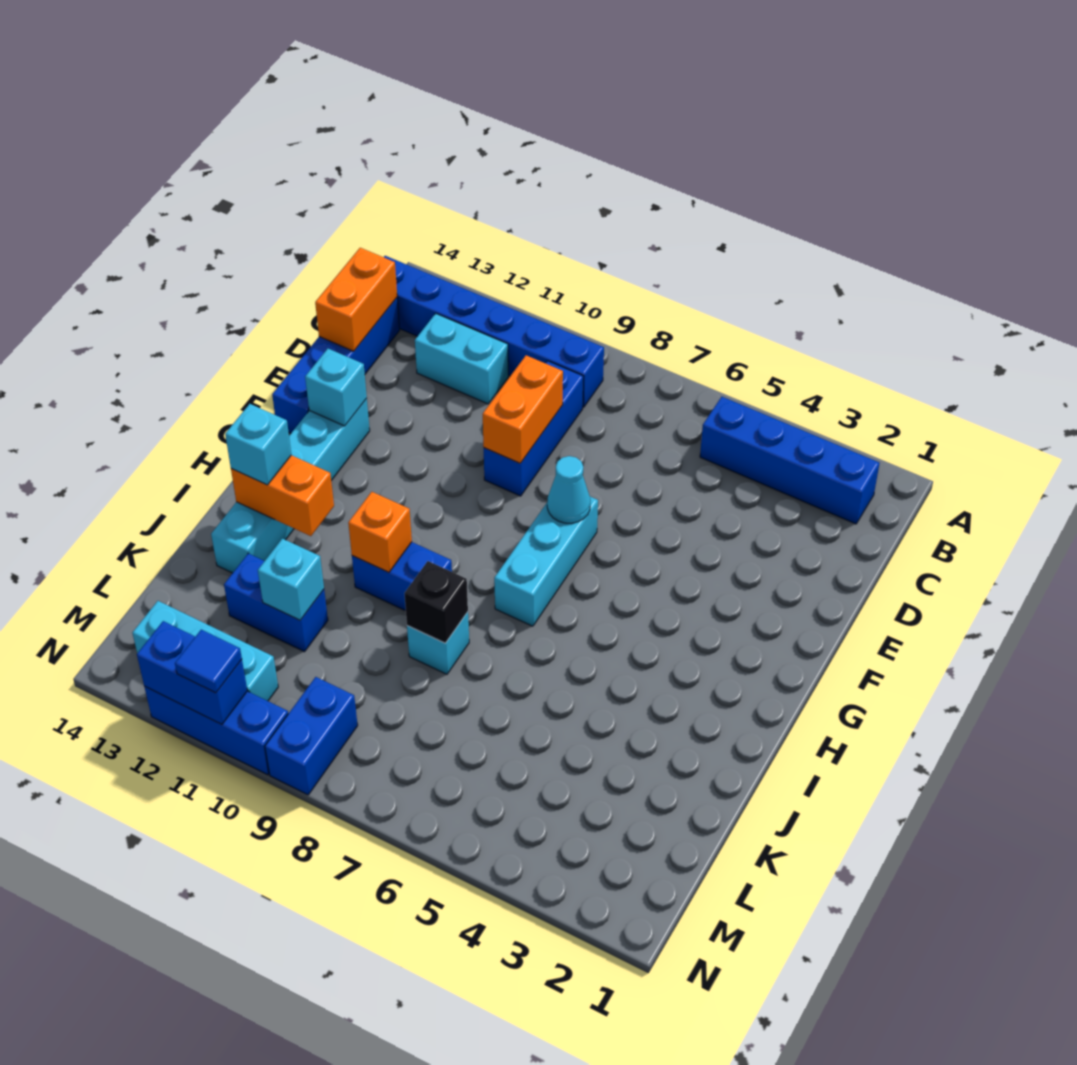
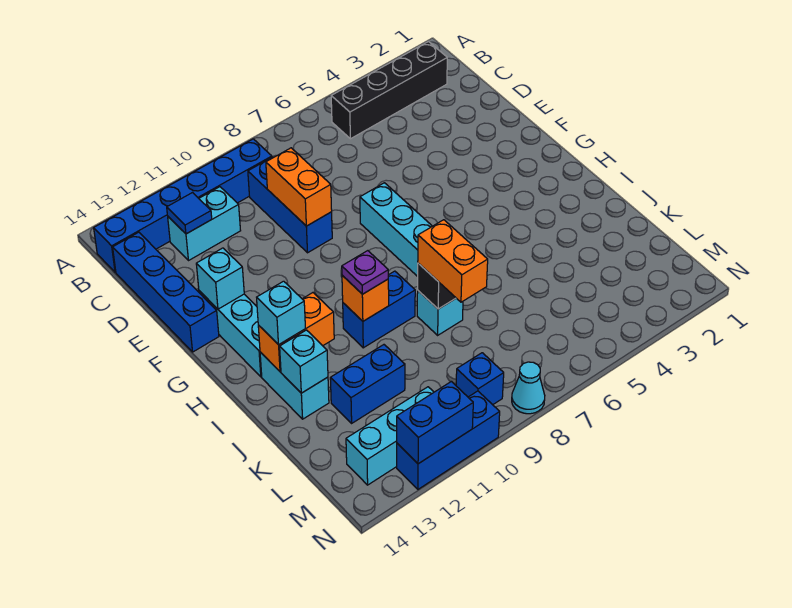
blue brick B2:B5 level 1 -> black brick B2:B5 level 1
orange brick C14:D14 level 2 -> orange brick J8:K8 level 3
cyan cone F7 level 2 -> cyan cone N8 level 1
none -> purple plate I10 level 3
cyan brick K11 level 2 -> cyan brick J13 level 2
blue brick M9:N9 level 1 -> blue brick M9 level 1
blue tile N11 level 3 -> blue tile C12 level 2

